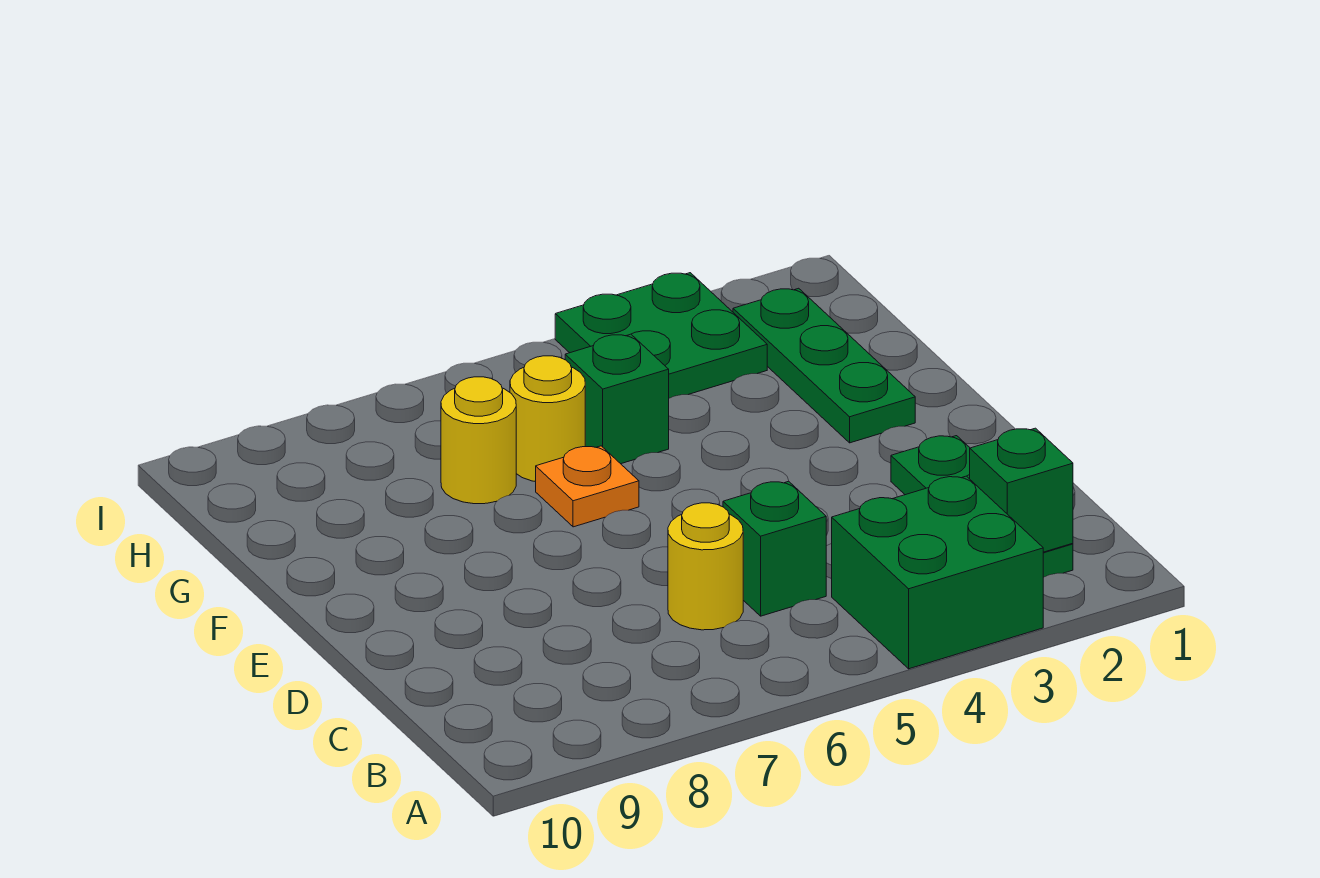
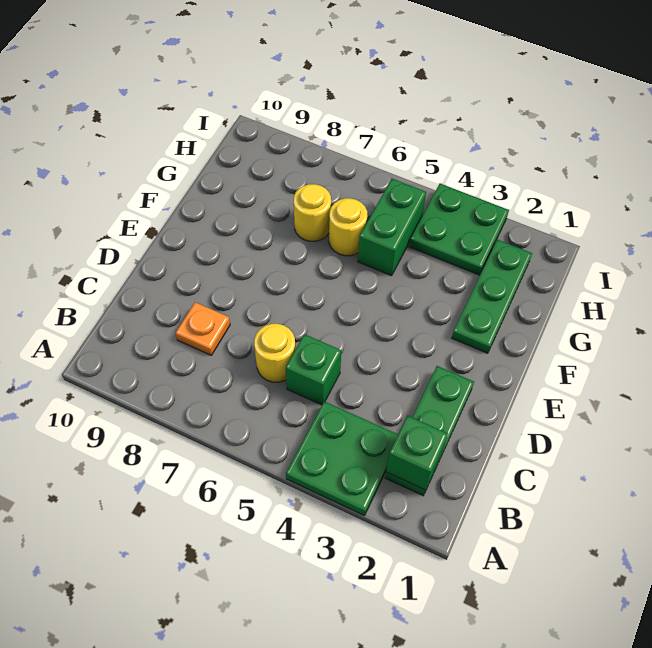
green brick A3:B4 level 1 -> green plate A3:B4 level 1
orange plate F6 level 1 -> orange plate C8 level 1
green brick G5 level 1 -> green brick G5:H5 level 1

